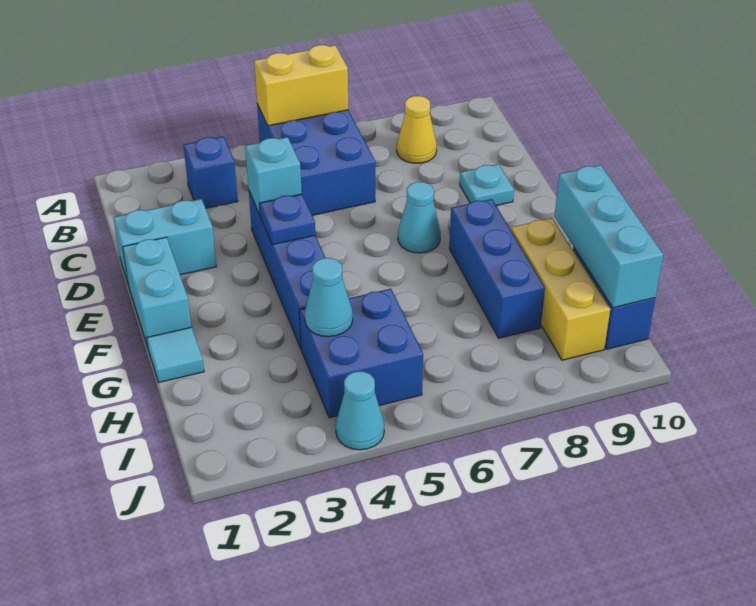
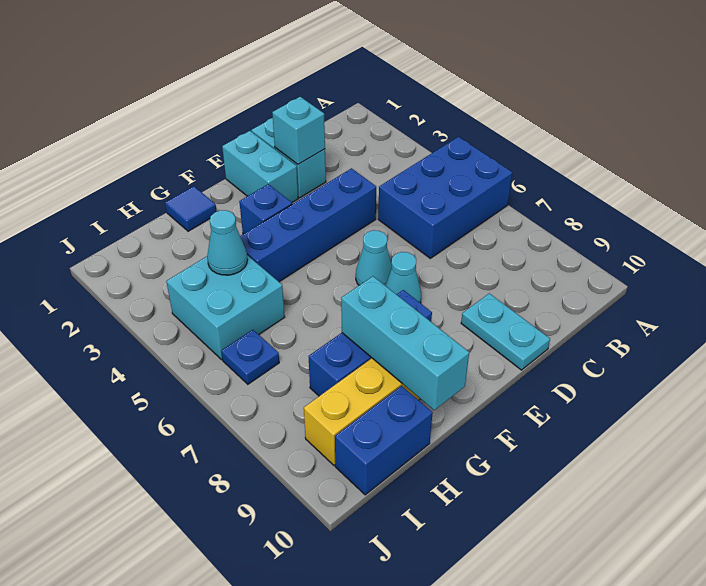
yellow brick A5:A6 level 2 -> none
blue brick B3 level 1 -> blue brick F3 level 1
yellow cone B8 level 1 -> none
cyan brick D4 level 2 -> cyan brick D2 level 2
cyan plate D9 level 1 -> cyan plate D9:D10 level 1
cyan brick E1:F1 level 1 -> cyan brick E1:E2 level 1
blue plate E4 level 2 -> blue plate I6 level 1
cyan tile G1 level 1 -> blue tile G1 level 1
cyan brick G10:I10 level 2 -> cyan brick G8:G10 level 2
blue brick H4:I5 level 1 -> cyan brick H4:I5 level 1
cyan cone J4 level 1 -> cyan cone E6 level 1

